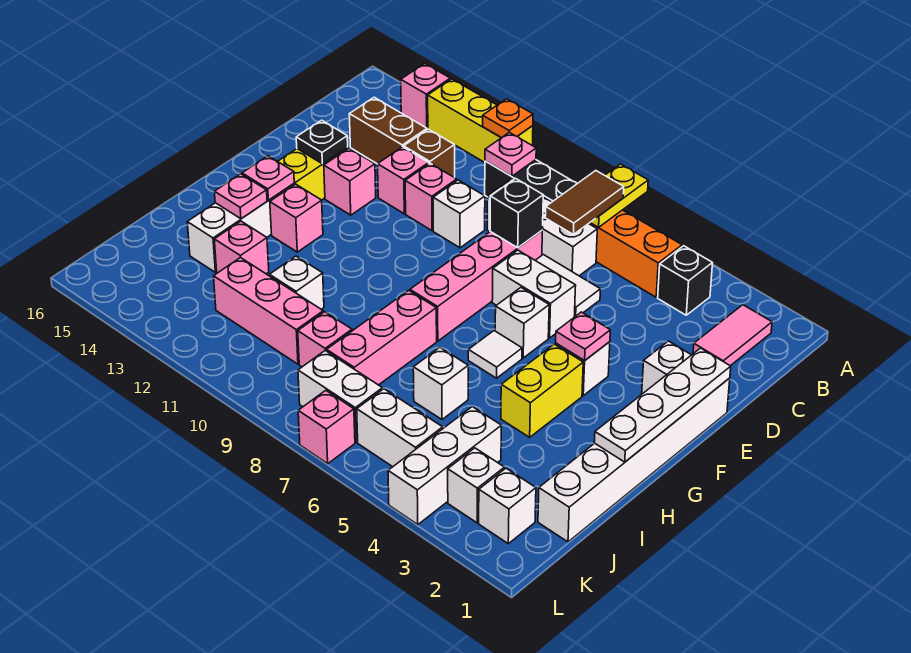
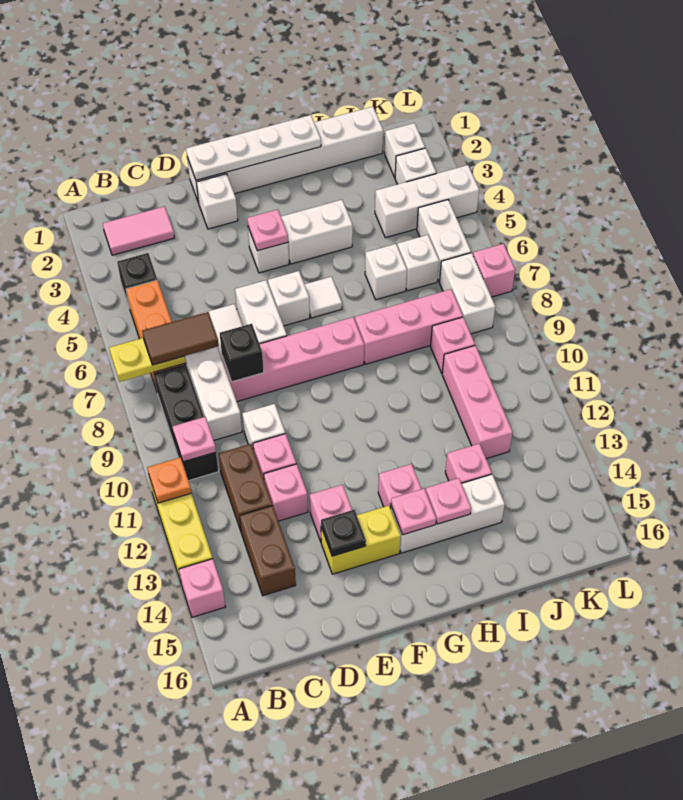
brown brick C12 level 1 -> brown brick C11:C12 level 1
yellow brick G4:H4 level 1 -> white brick G4:H4 level 1
white brick I11 level 1 -> white brick J6 level 1

